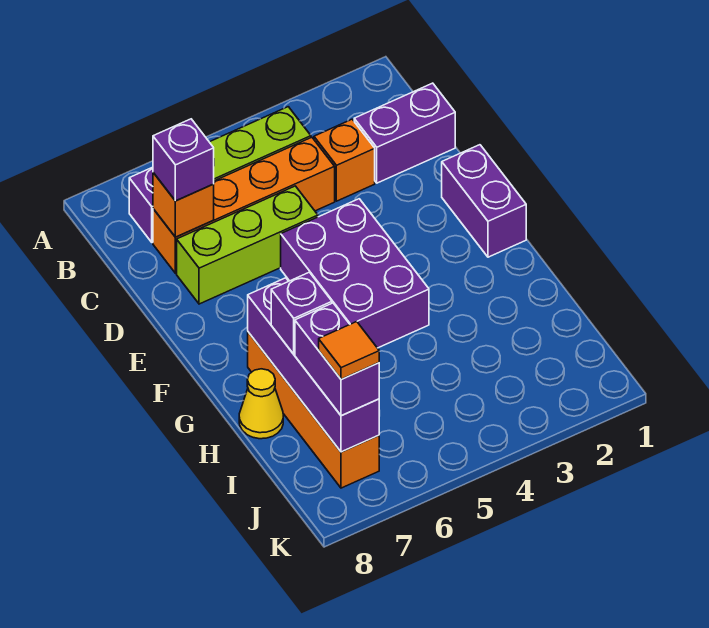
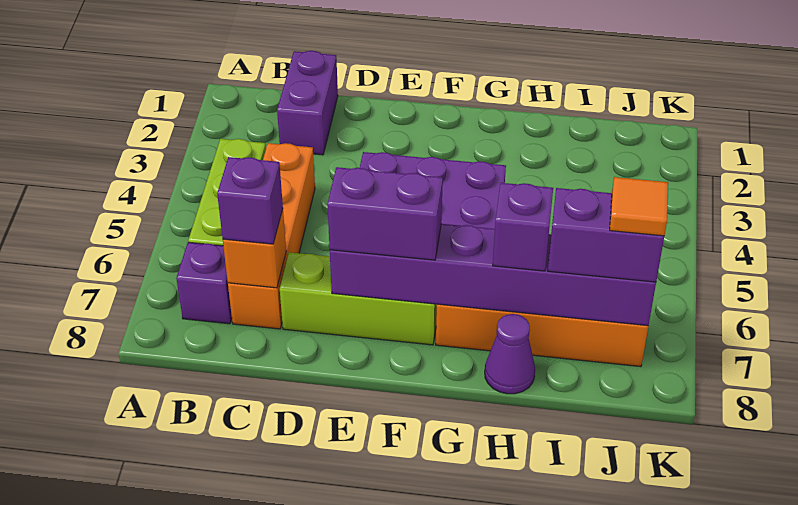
orange brick C3 level 1 -> none
lime brick D5:D7 level 1 -> lime brick D7:F7 level 1
purple brick E1:F1 level 1 -> purple brick E7:F7 level 3
purple brick G7:J7 level 2 -> purple brick E7:J7 level 2
yellow cone H8 level 1 -> purple cone H8 level 1

